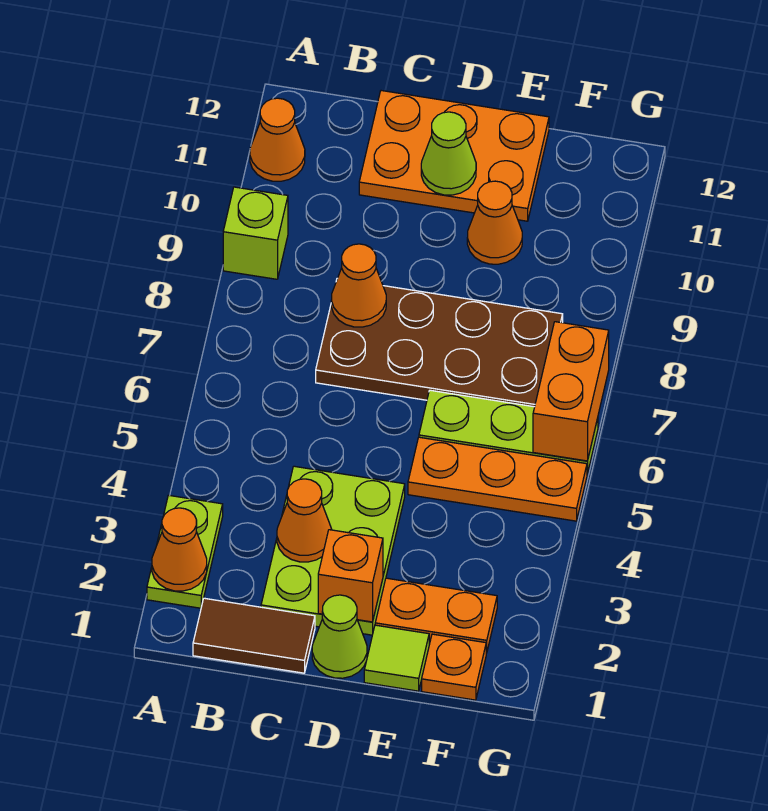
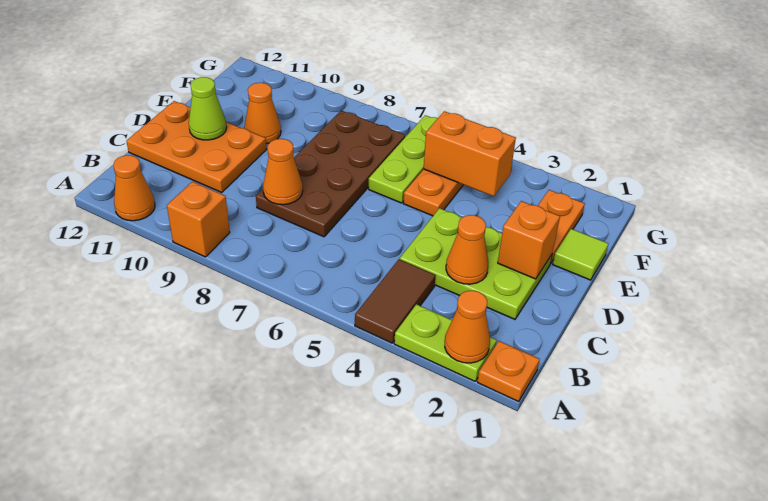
lime brick A9 level 1 -> orange brick A9 level 1
brown tile B1:C1 level 1 -> brown tile A4:B4 level 1
orange plate C11:E12 level 1 -> orange plate C10:D12 level 1
lime cone D1 level 1 -> none
orange plate F1 level 1 -> orange plate A1 level 1
orange brick G6:G7 level 2 -> orange brick F4:F5 level 2

